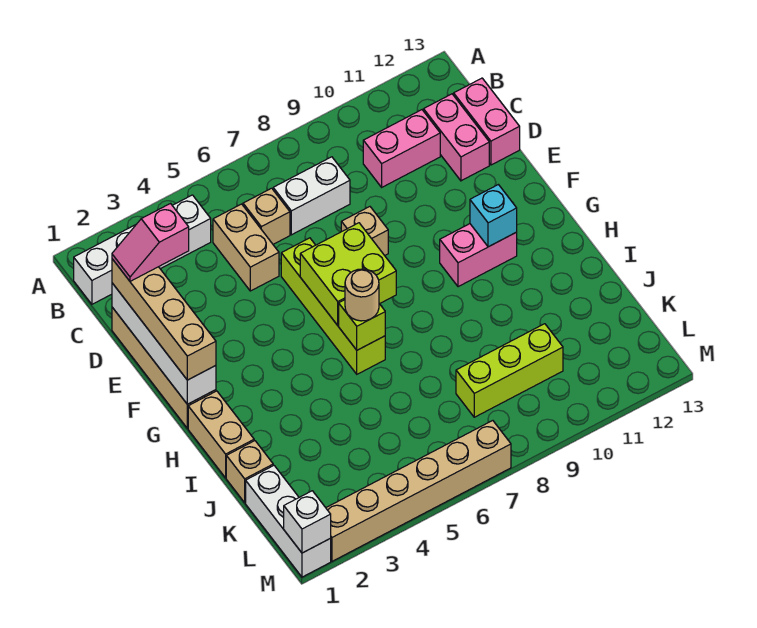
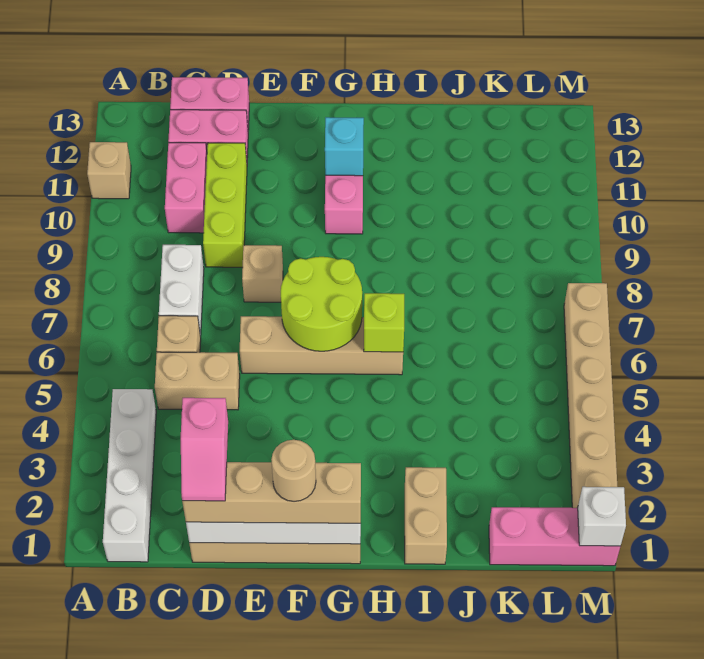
lime brick E6:H6 level 1 -> tan brick E6:H6 level 1
lime brick F6:G7 level 2 -> lime round brick F6:G7 level 2
tan brick H1:I1 level 1 -> tan brick I1:I2 level 1
tan round brick H6 level 3 -> tan round brick F1 level 4
tan brick J1 level 1 -> tan brick A11 level 1
white brick K1:M1 level 1 -> pink brick K1:M1 level 1
lime brick K8:K10 level 1 -> lime brick D9:D11 level 1

